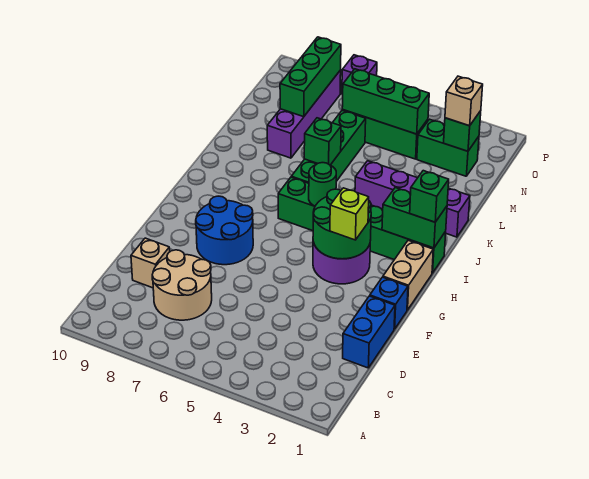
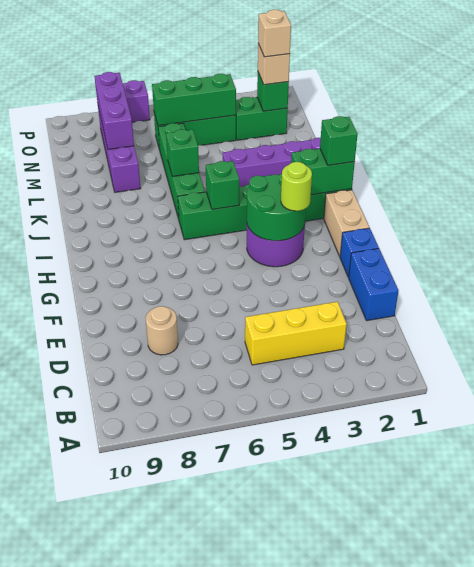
none -> yellow brick C3:C5 level 1
tan round brick C7:D8 level 1 -> tan round brick D8 level 1
tan brick D9 level 1 -> tan brick N2 level 4
blue round brick F7:G8 level 1 -> none
lime brick G3 level 3 -> lime round brick G3 level 3
green round brick I5 level 2 -> green brick I5 level 2
green brick M8:O8 level 2 -> purple brick M8:O8 level 2

